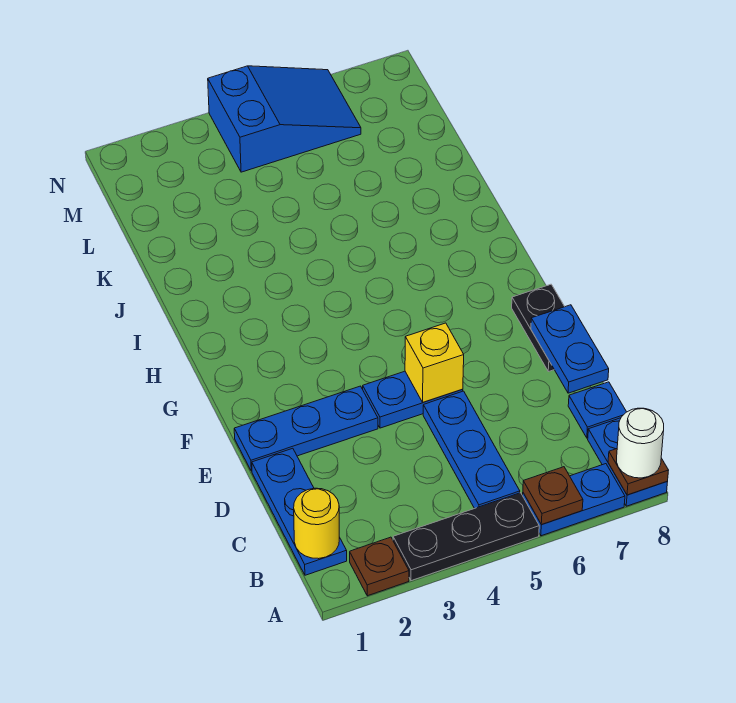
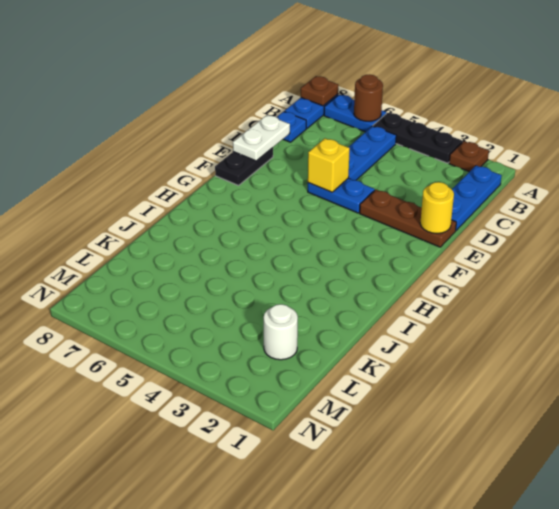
brown plate A6 level 2 -> brown round brick A6 level 2
white round brick A8 level 3 -> white round brick L2 level 1
yellow round brick B1 level 2 -> yellow round brick E1 level 2
blue plate D8:E8 level 2 -> white plate D8:E8 level 2
blue plate E1:E3 level 1 -> brown plate E1:E3 level 1
blue slope M4:N6 level 1 top 4 -> none

